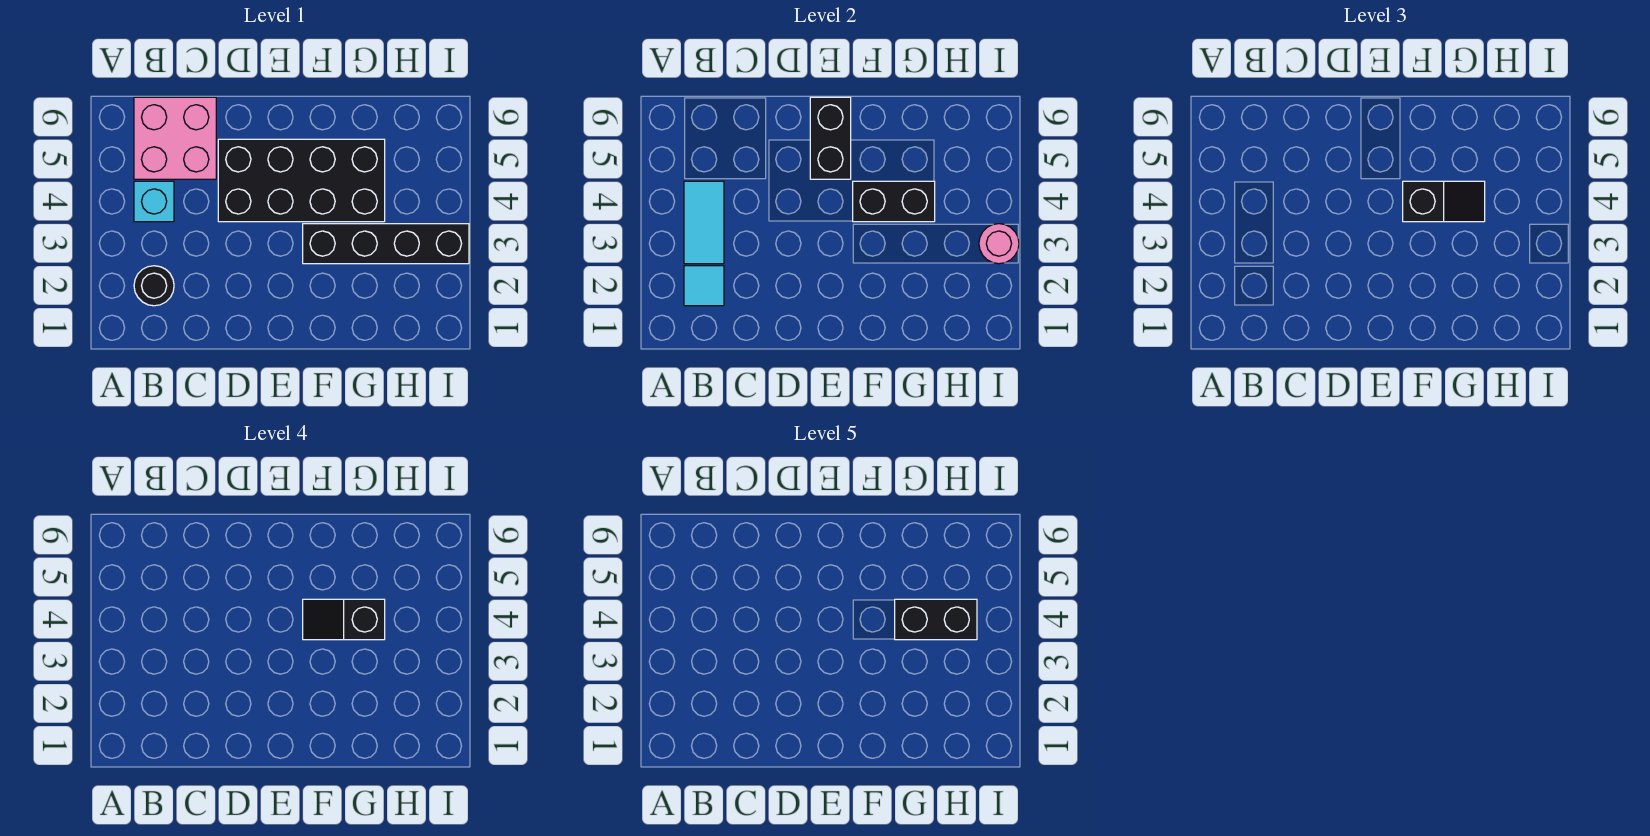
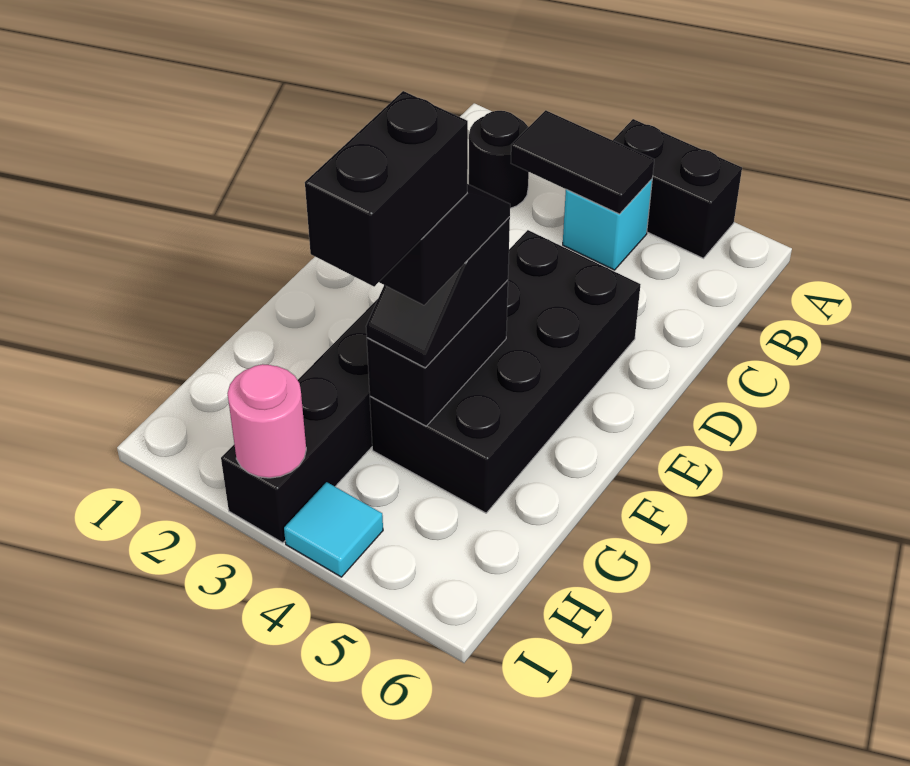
cyan tile B2 level 2 -> cyan tile I4 level 1
cyan tile B3:B4 level 2 -> black tile B3:B4 level 2
pink brick B5:C6 level 1 -> none
black brick E5:E6 level 2 -> black brick A4:A5 level 1

